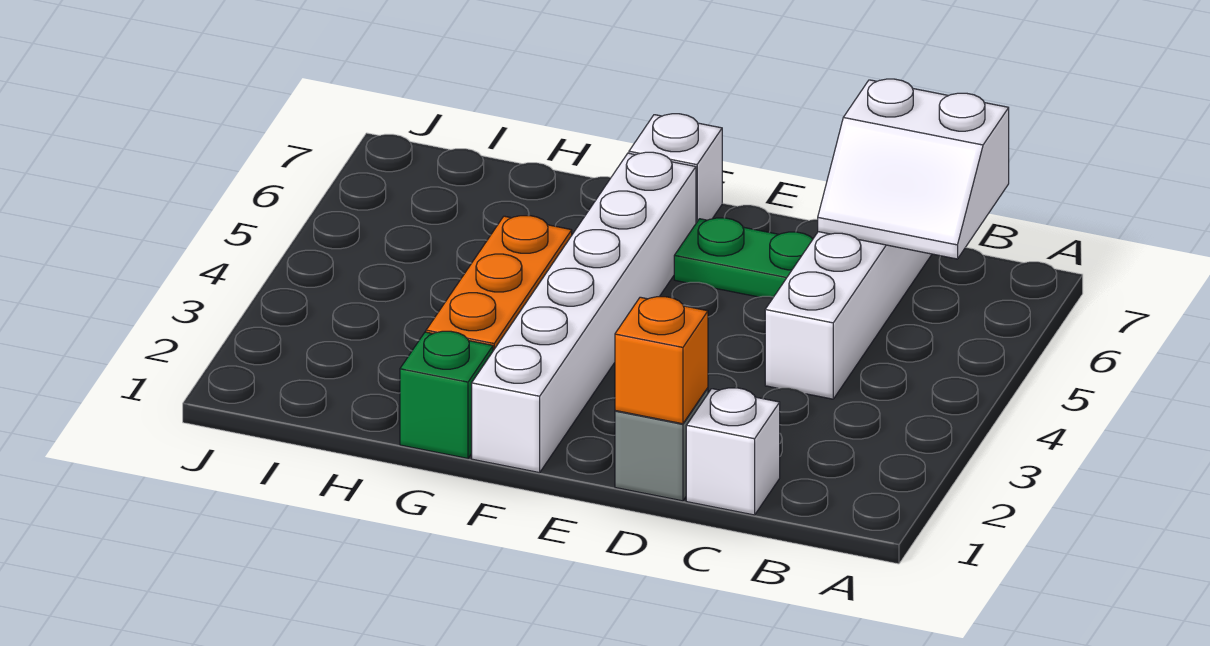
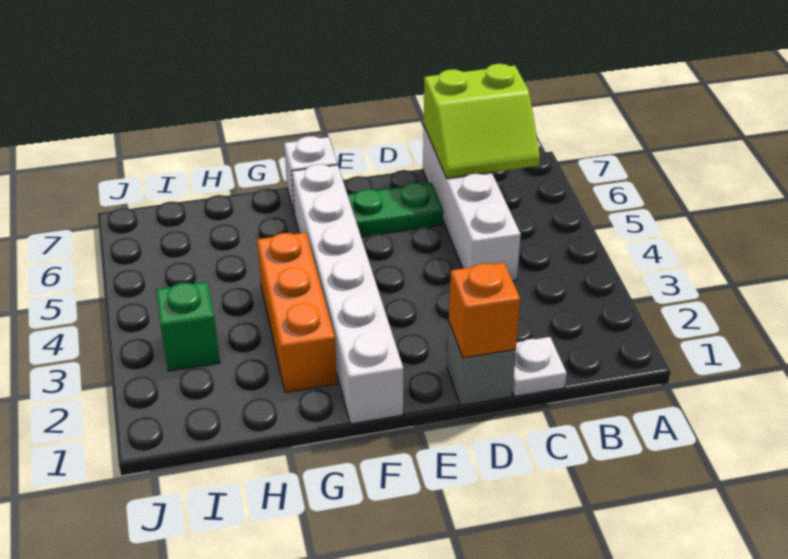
white slope B6:C7 level 2 top 7 -> lime slope B6:C7 level 2 top 7
white brick C1 level 1 -> white plate C1 level 1
green brick G1 level 1 -> green brick I3 level 1

